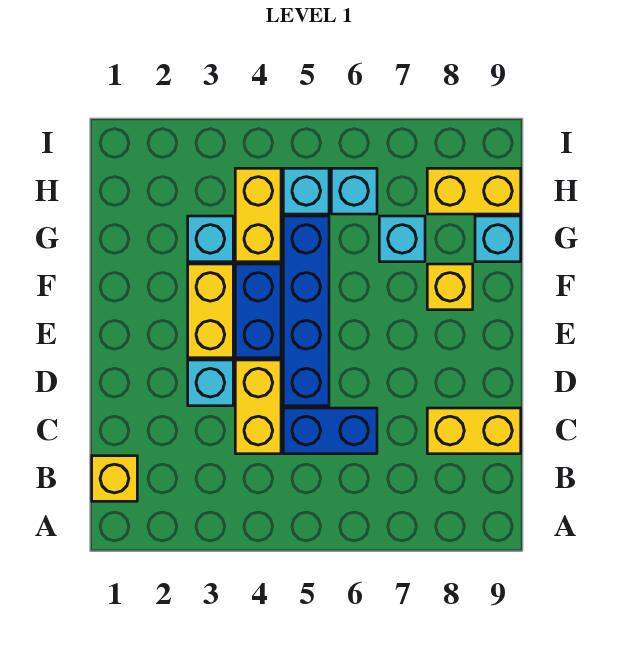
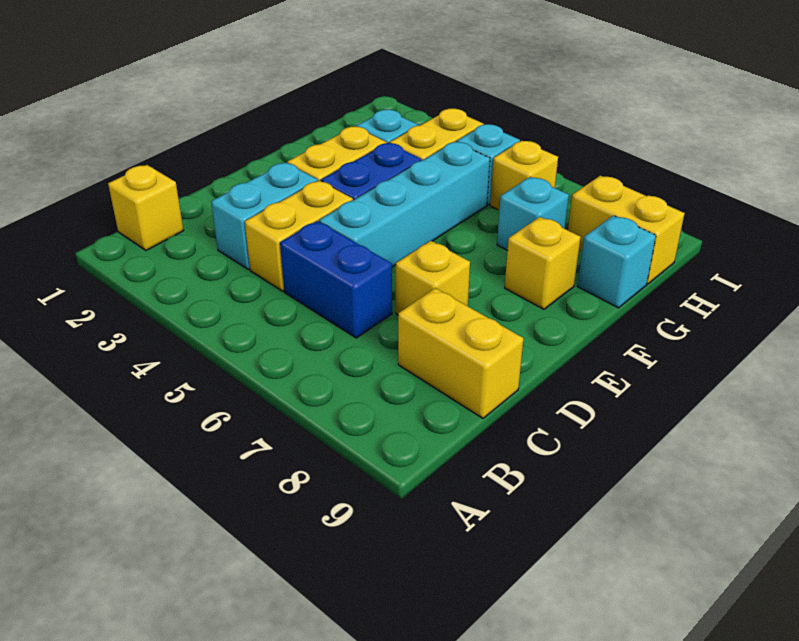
cyan brick D3 level 1 -> cyan brick C3:D3 level 1
blue brick D5:G5 level 1 -> cyan brick D5:G5 level 1
none -> yellow brick D7 level 1
cyan brick H6 level 1 -> yellow brick H6 level 1

